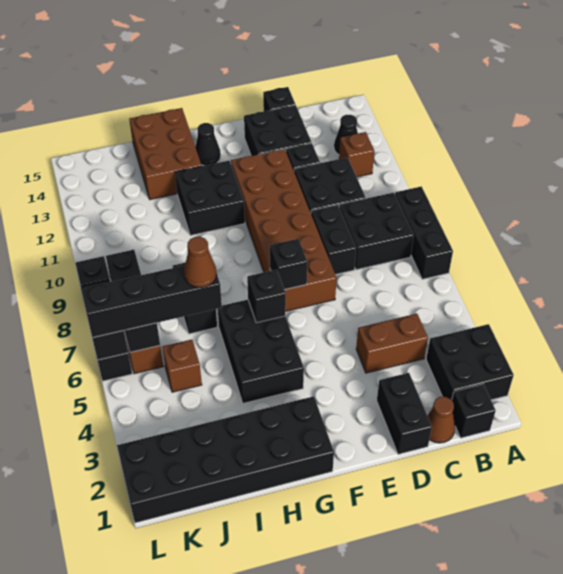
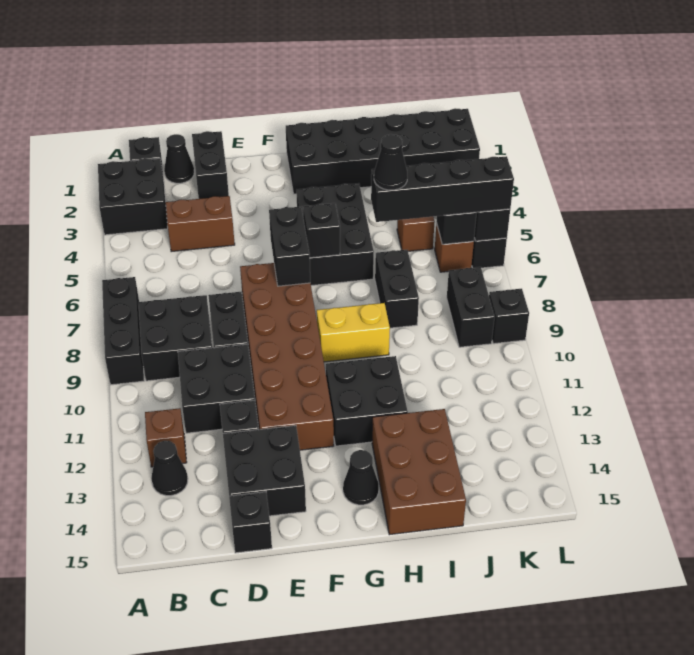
brown cone C1 level 1 -> black cone C1 level 1
black brick F7 level 2 -> black brick F6:F7 level 2
none -> yellow brick G9:H9 level 1
brown cone I6 level 4 -> black cone I6 level 4

